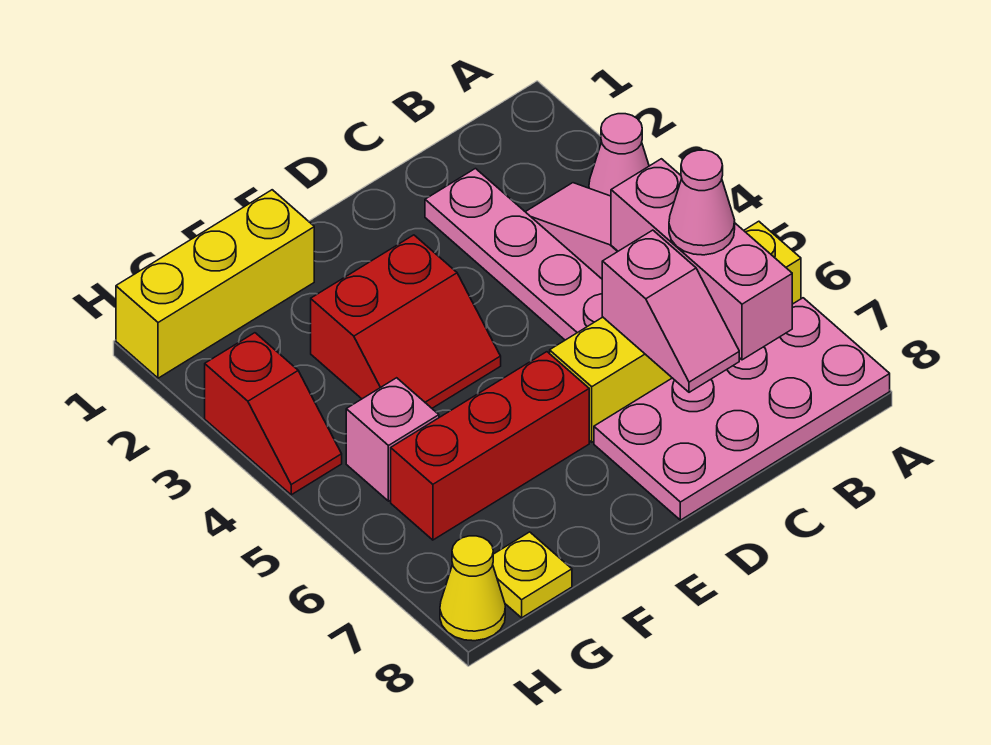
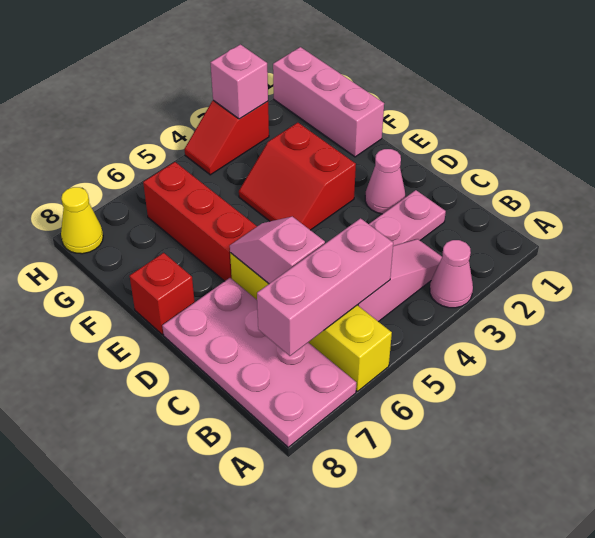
pink cone B6 level 3 -> pink cone D2 level 1
pink slope C6:C7 level 2 top 6 -> pink slope C6:D6 level 2 top C
none -> red brick E8 level 1
yellow brick F1:H1 level 1 -> pink brick F1:H1 level 1
pink brick G5 level 1 -> pink brick H3 level 2
yellow plate G8 level 1 -> none

